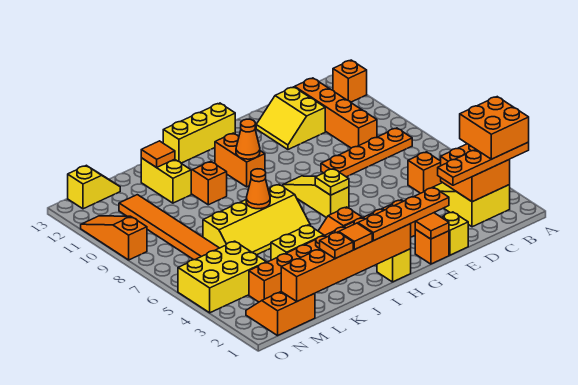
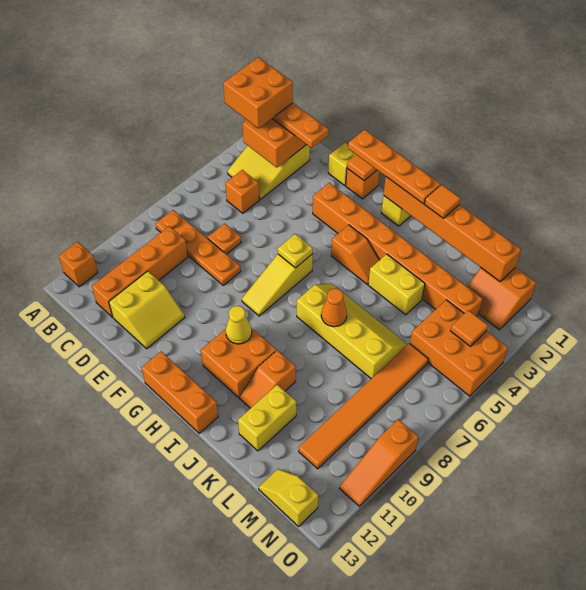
yellow brick G13:I13 level 1 -> orange brick G13:I13 level 1
orange brick H10:H11 level 1 -> orange brick H10:I11 level 1
orange cone H10 level 2 -> yellow cone H10 level 2
orange plate K1 level 3 -> orange plate D7 level 1
orange tile K12 level 2 -> orange tile N4 level 2
yellow brick M4:O5 level 1 -> orange brick M4:O5 level 1

